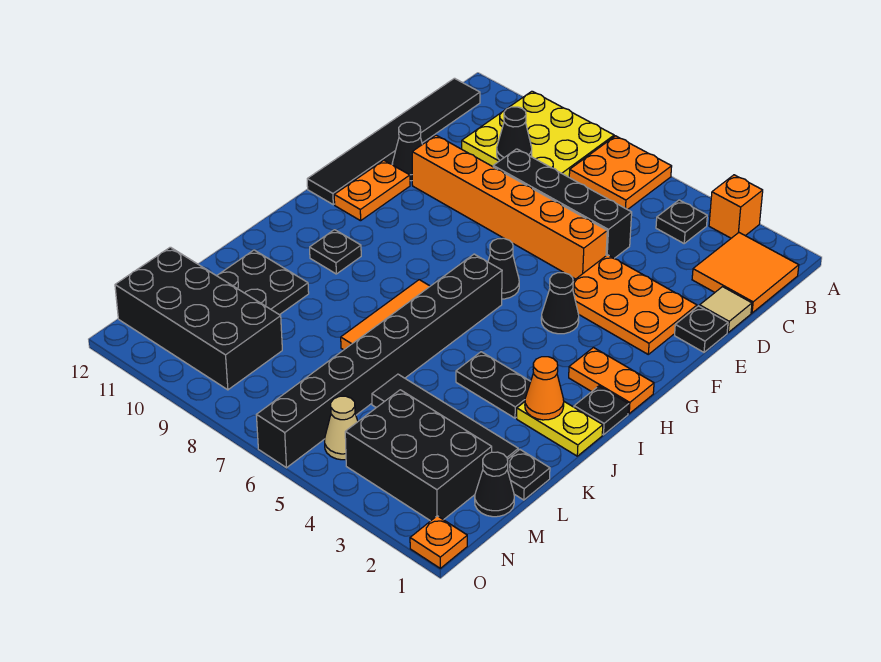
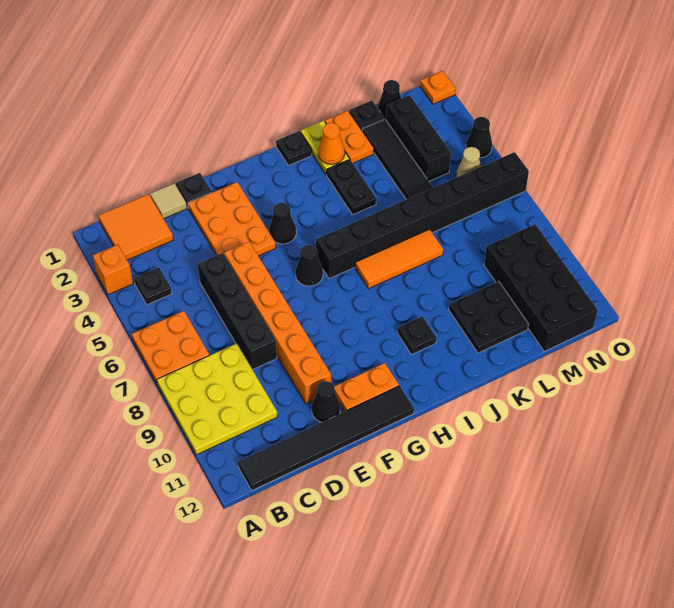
black cone C9 level 2 -> black cone O4 level 1
orange plate H1:H2 level 1 -> orange plate K1:K2 level 1
black brick M2:N4 level 1 -> black brick M2:M4 level 1

